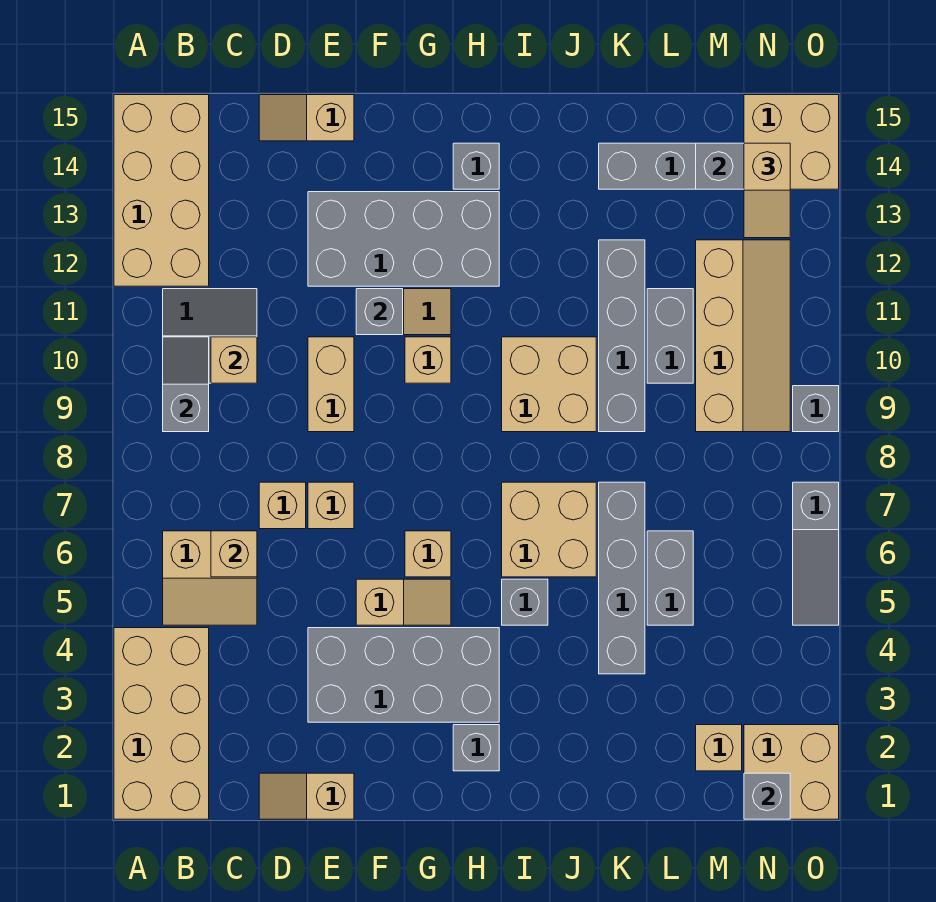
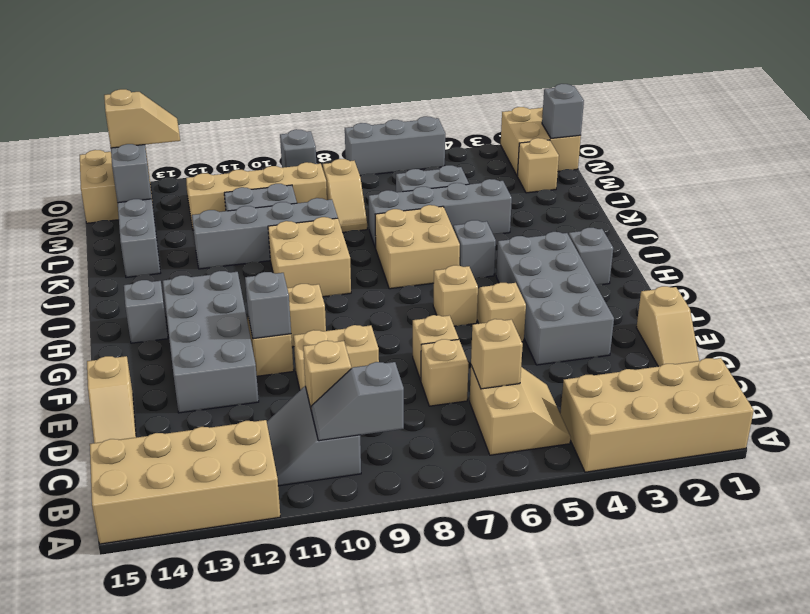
none -> tan slope L8:M8 level 1 top M
grey slope O5:O7 level 1 top 7 -> grey brick O5:O7 level 1

